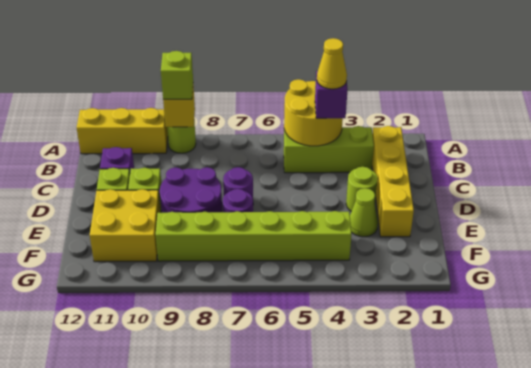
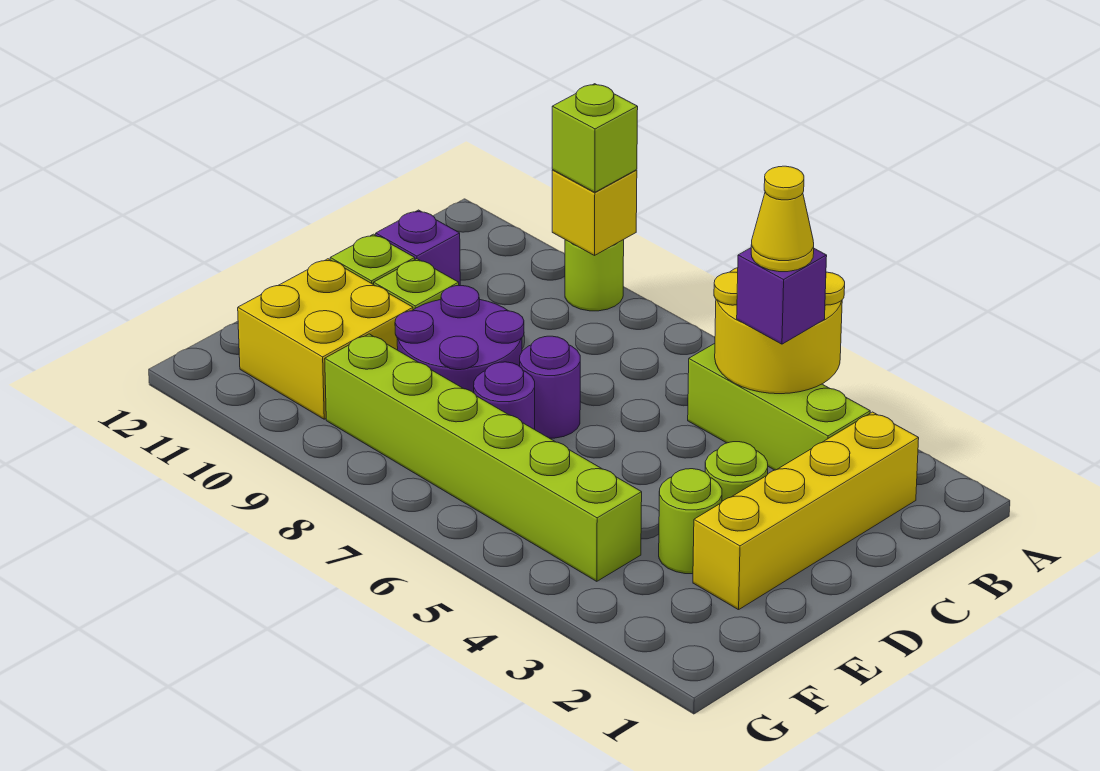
yellow brick A10:A12 level 1 -> none
lime cone E3 level 1 -> lime round brick E3 level 1

